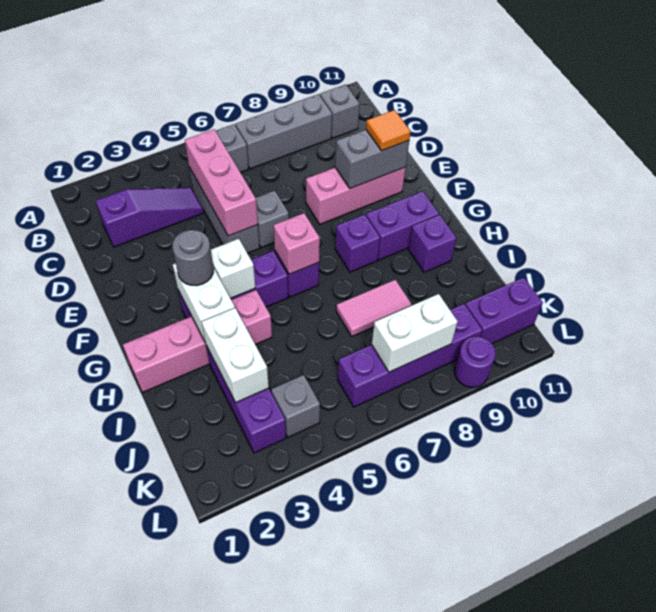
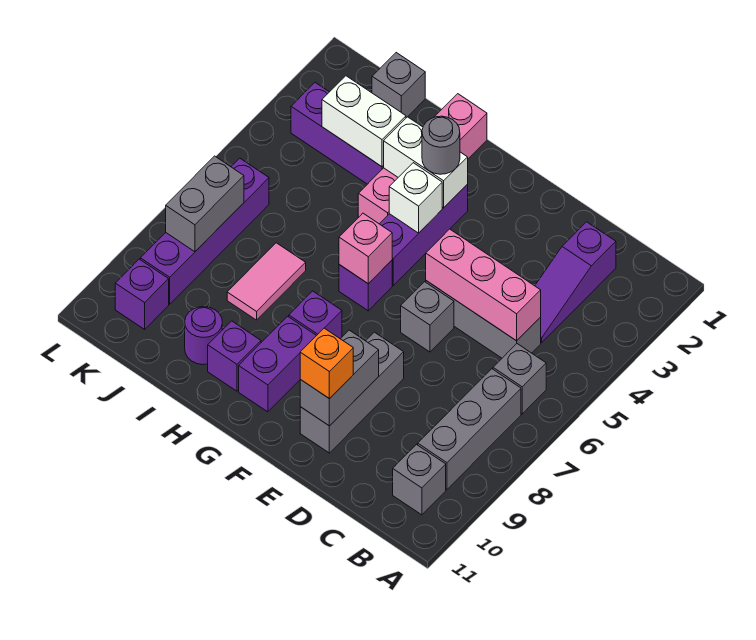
pink brick E8:E10 level 1 -> grey brick E8:E10 level 1
orange tile E10 level 3 -> orange brick E10 level 3
grey brick K4 level 1 -> grey brick J1 level 1
white brick K7:K8 level 2 -> grey brick K7:K8 level 2
purple brick K10:K11 level 1 -> purple brick K10 level 1
purple round brick L9 level 1 -> purple round brick I10 level 1

